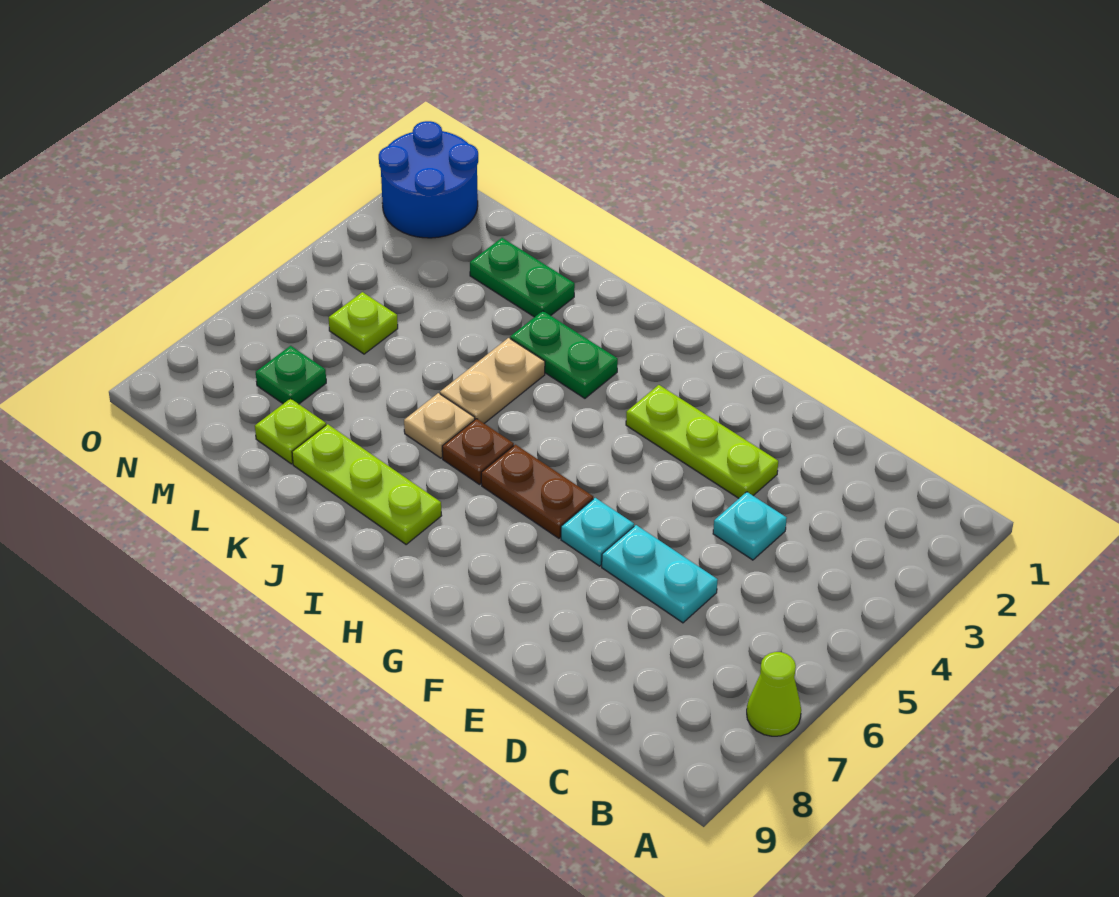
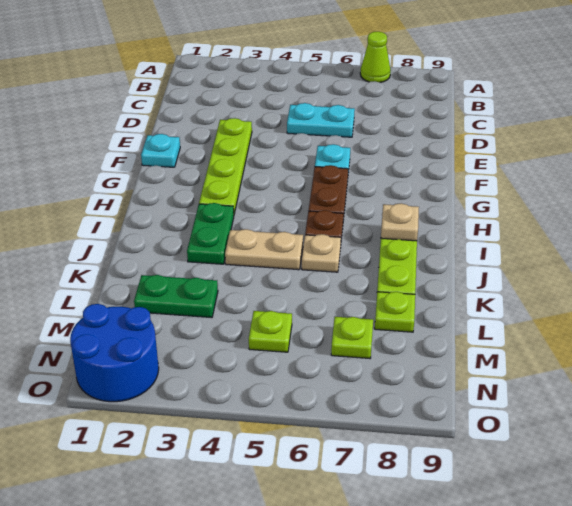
cyan plate D4 level 1 -> cyan plate F1 level 1
cyan plate D6:E6 level 1 -> cyan plate D5:D6 level 1
lime plate E3:G3 level 1 -> lime plate E3:H3 level 1
none -> tan plate I8 level 2
green plate K2:L2 level 1 -> green plate L2:L3 level 1
green plate M7 level 1 -> lime plate M7 level 1

